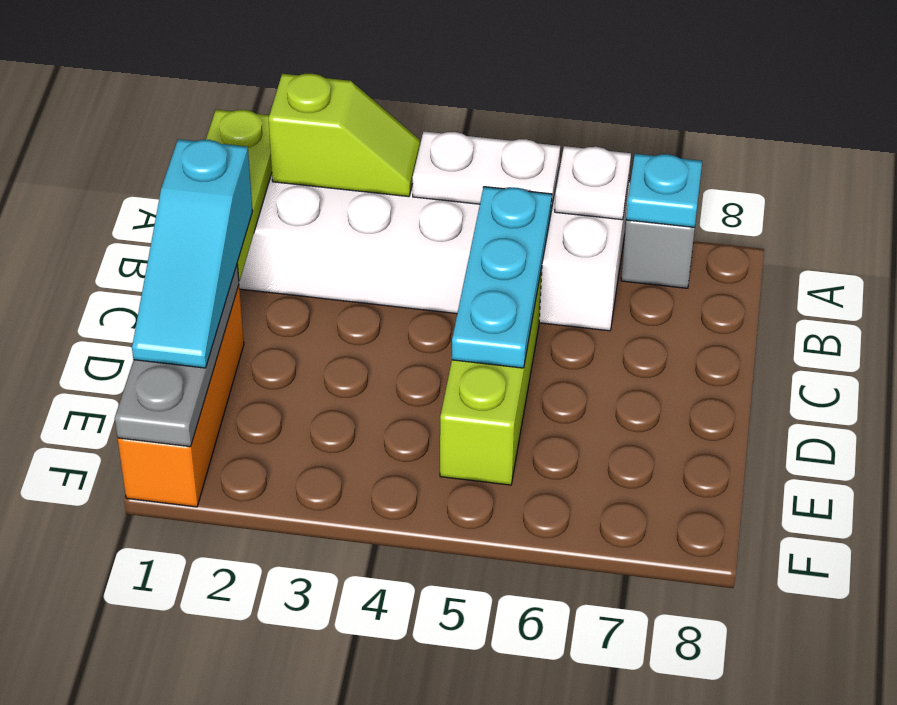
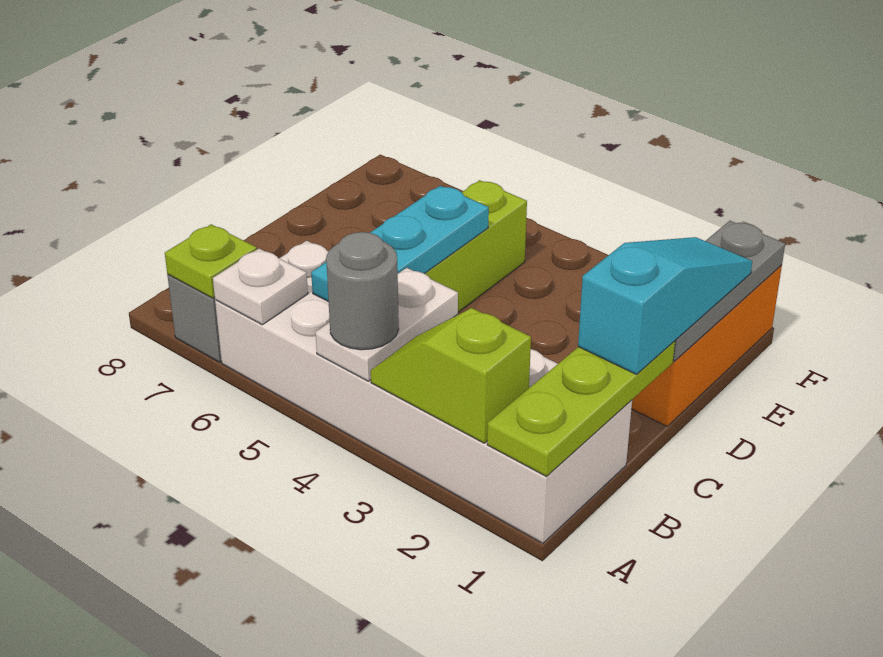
white plate A4:A5 level 2 -> white plate A4:B4 level 2
none -> grey round brick A4 level 3
cyan plate A7 level 2 -> lime plate A7 level 2

